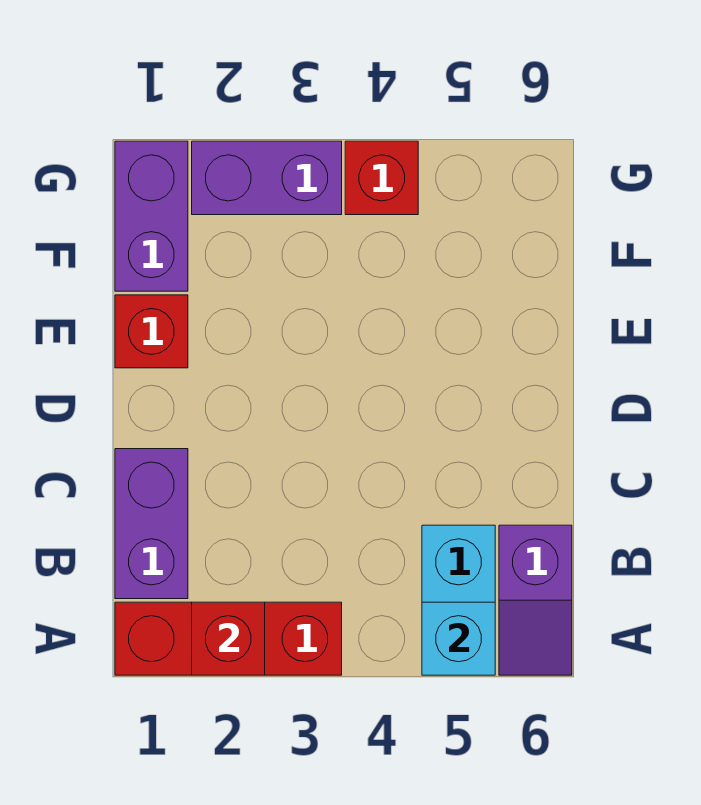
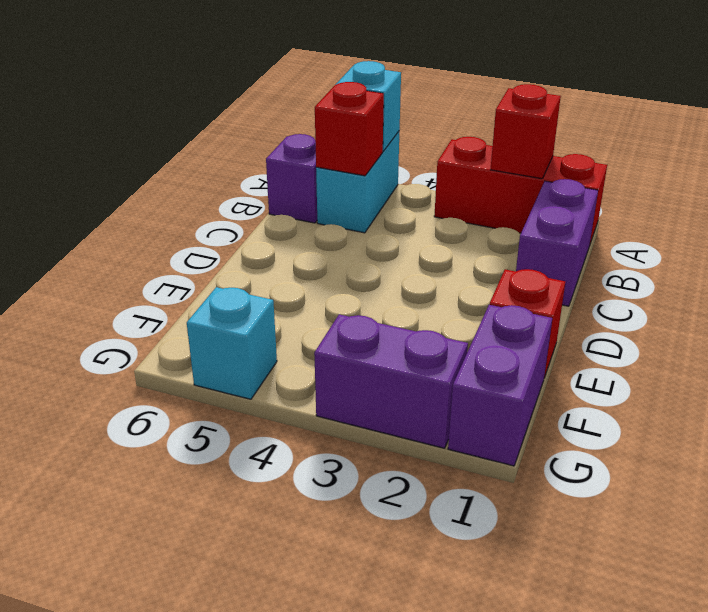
red brick G4 level 1 -> red brick B5 level 2
none -> cyan brick G5 level 1

